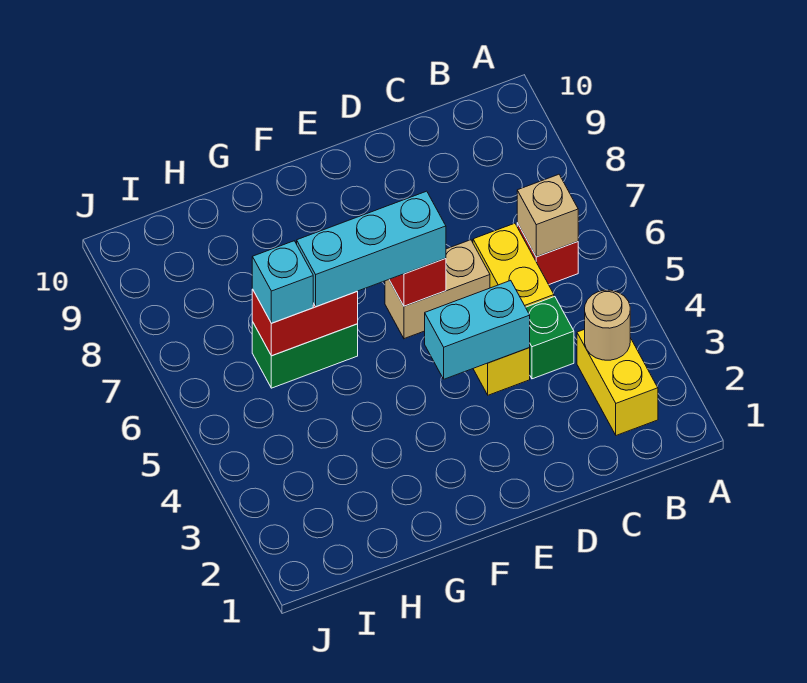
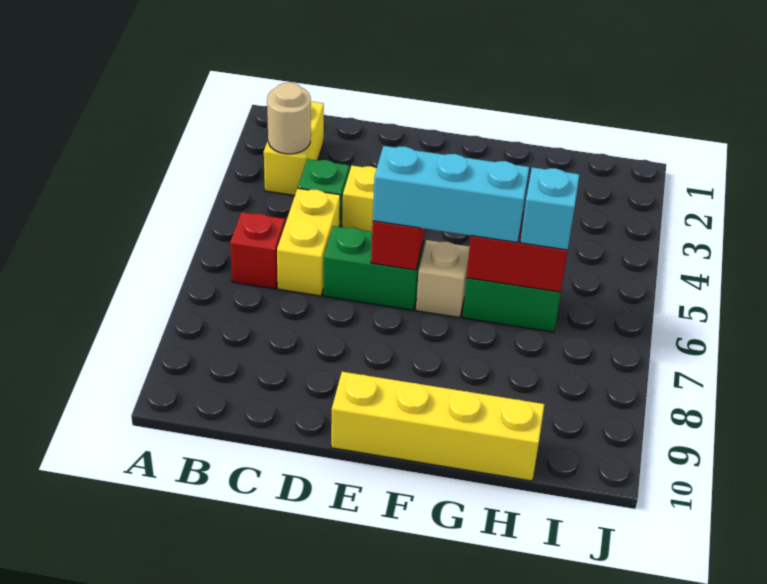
tan brick B6 level 2 -> tan brick F6 level 1
cyan brick D4:E4 level 2 -> none
tan brick D6:E6 level 1 -> green brick D6:E6 level 1
none -> yellow brick E10:H10 level 1

